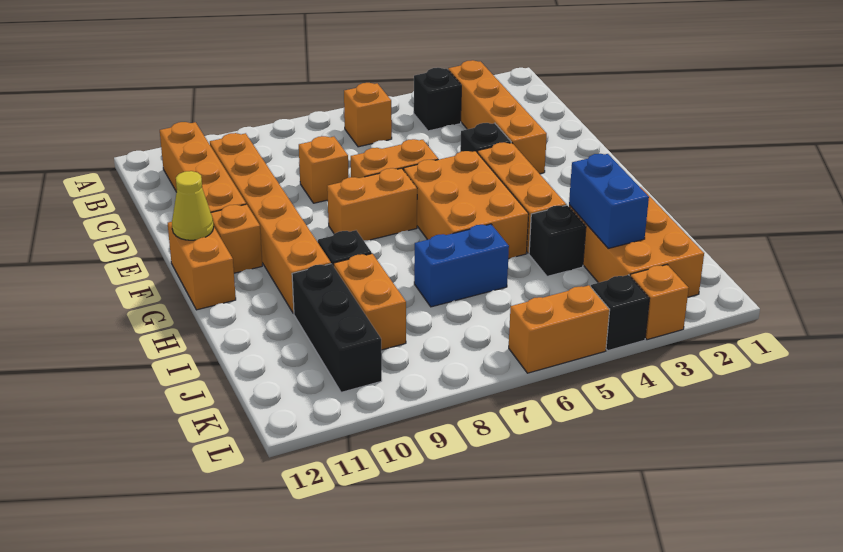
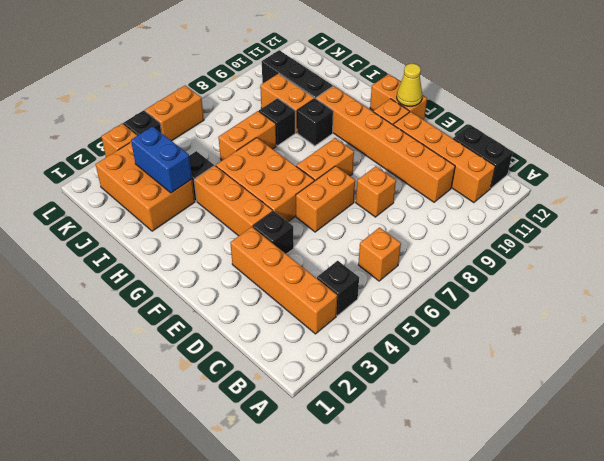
none -> black brick B12:C12 level 1
blue brick I6:I7 level 1 -> orange brick I6:I7 level 1
none -> black brick I8 level 1

